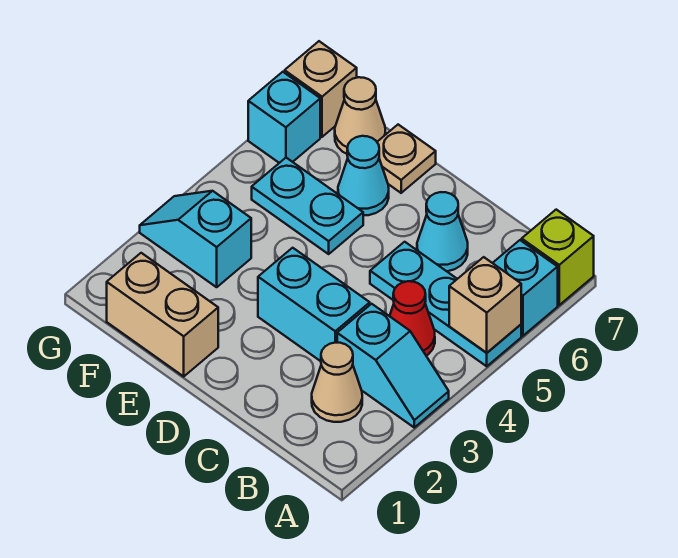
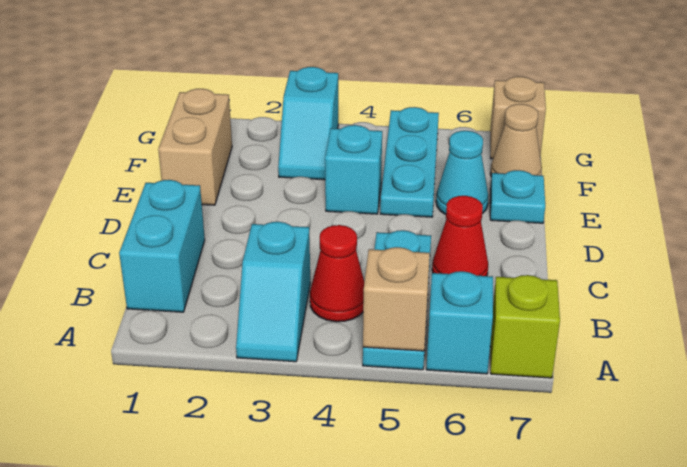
tan cone B2 level 1 -> none
cyan brick C3:D3 level 1 -> cyan brick B1:C1 level 1
cyan cone C6 level 1 -> red cone C6 level 1
cyan plate E5:F5 level 1 -> cyan plate E5:G5 level 1
tan plate E7 level 1 -> cyan plate E7 level 1
cyan slope F3:G3 level 1 top F -> cyan slope F3:G3 level 1 top G
cyan brick G6 level 1 -> cyan brick E4 level 1

